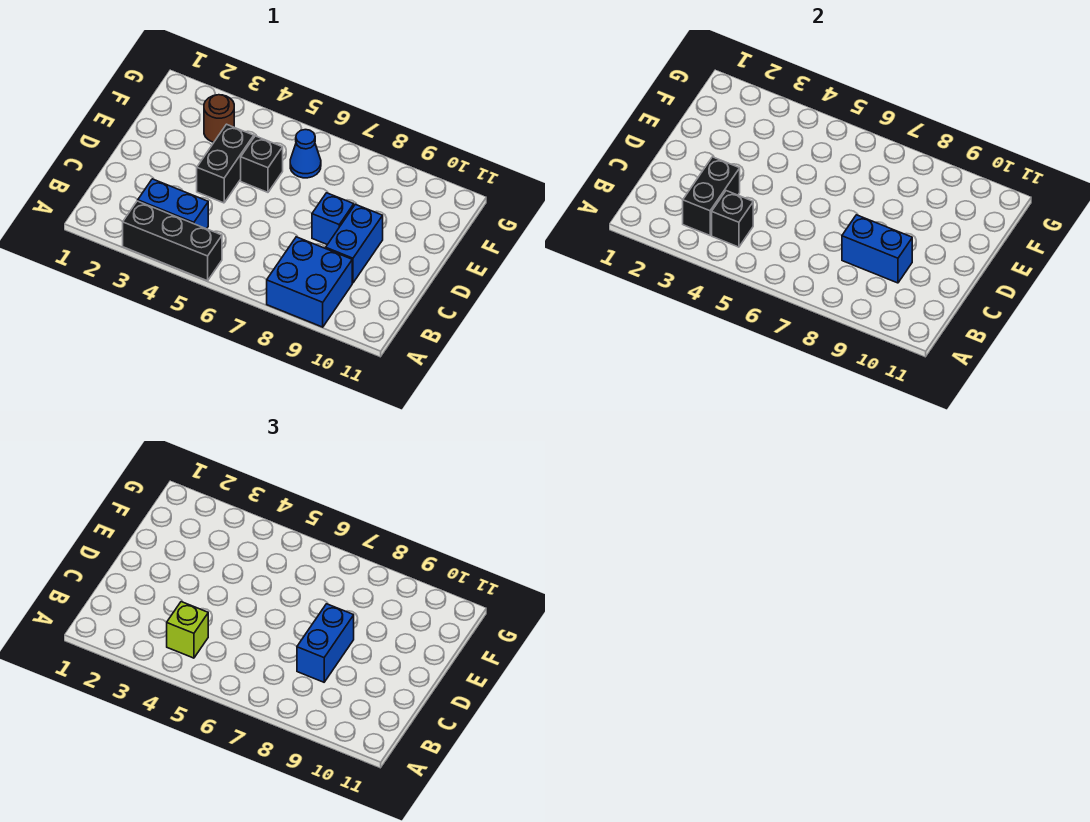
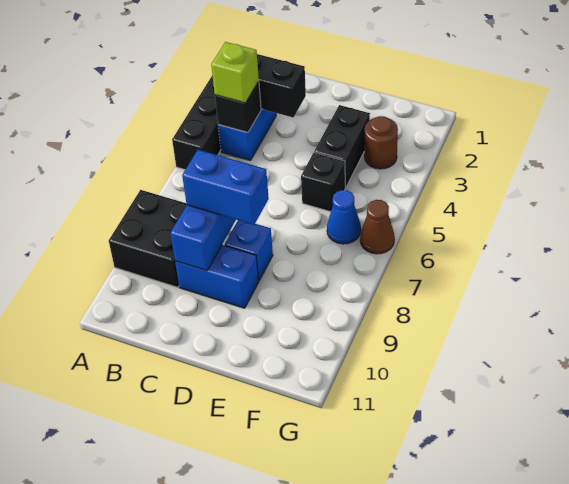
blue brick A8:B9 level 1 -> black brick A8:B9 level 1
black brick D4:E4 level 1 -> black brick E3:E4 level 1
none -> brown cone G6 level 1

